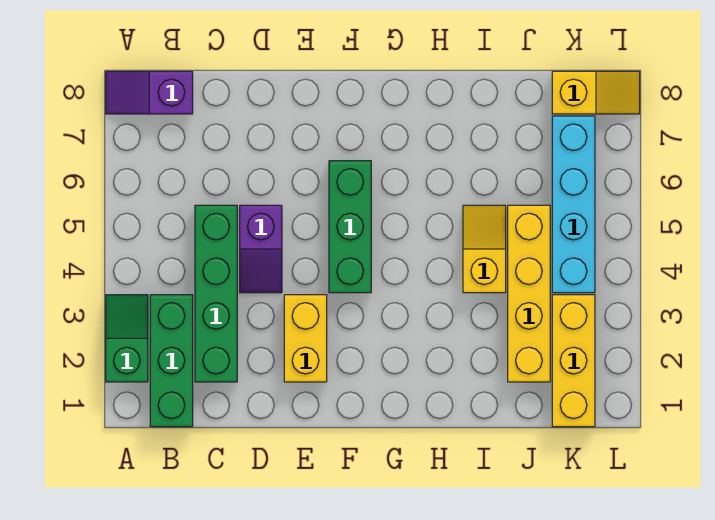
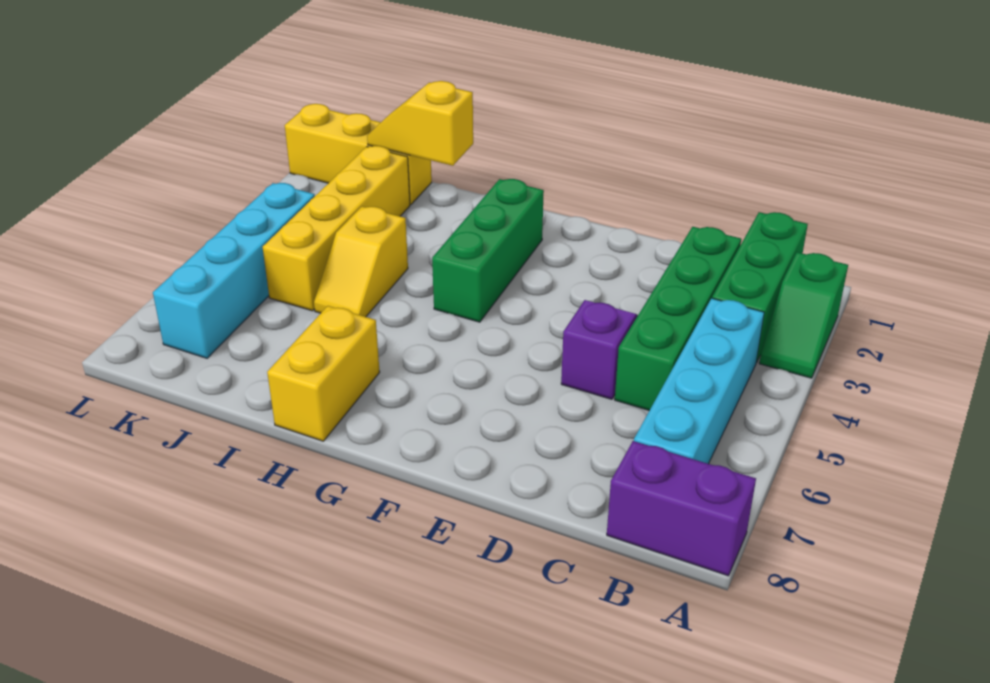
purple slope A8:B8 level 1 top B -> purple brick A8:B8 level 1
none -> cyan brick B4:B7 level 1
yellow brick E2:E3 level 1 -> yellow brick H7:H8 level 1
green brick F4:F6 level 1 -> green brick G2:G4 level 1
yellow brick K1:K3 level 1 -> yellow brick J1:L1 level 1
yellow slope K8:L8 level 1 top K -> yellow slope I1:J1 level 2 top I

